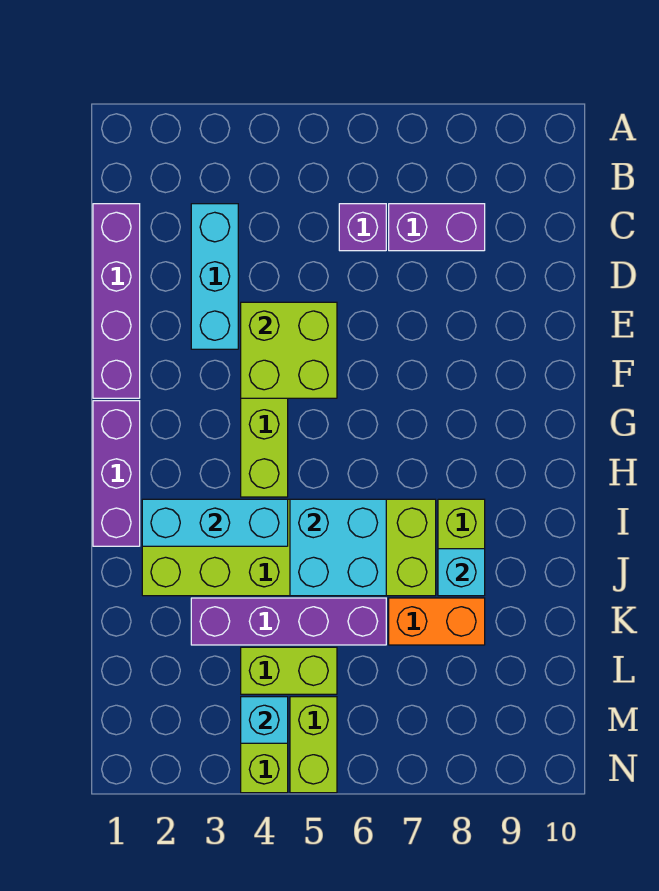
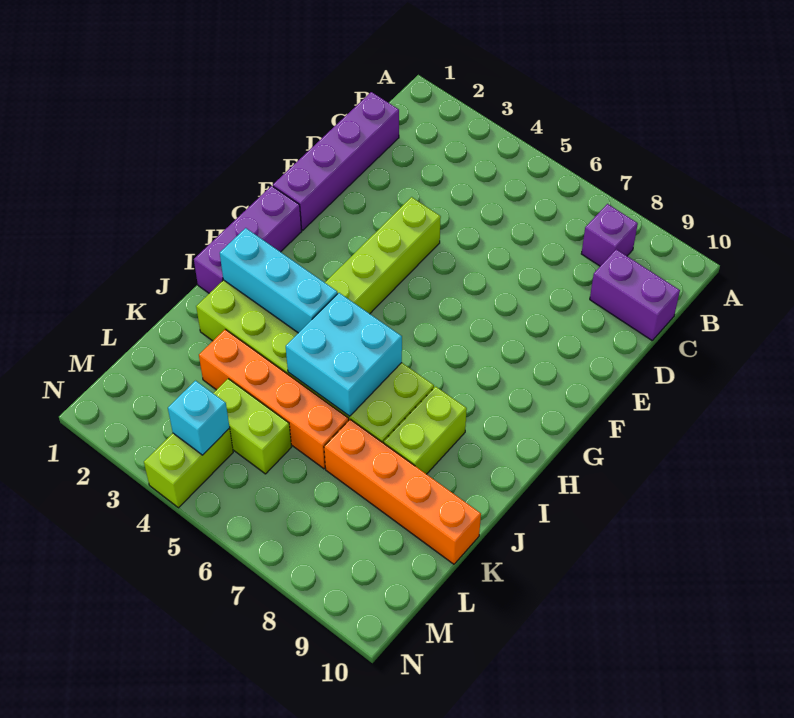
cyan brick C3:E3 level 1 -> none
purple brick C6 level 1 -> purple brick B8 level 1
purple brick C7:C8 level 1 -> purple brick C9:C10 level 1
lime brick E4:F5 level 2 -> none
cyan brick J8 level 2 -> none
purple brick K3:K6 level 1 -> orange brick K3:K6 level 1
orange brick K7:K8 level 1 -> orange brick K7:K10 level 1
lime brick M5:N5 level 1 -> none

